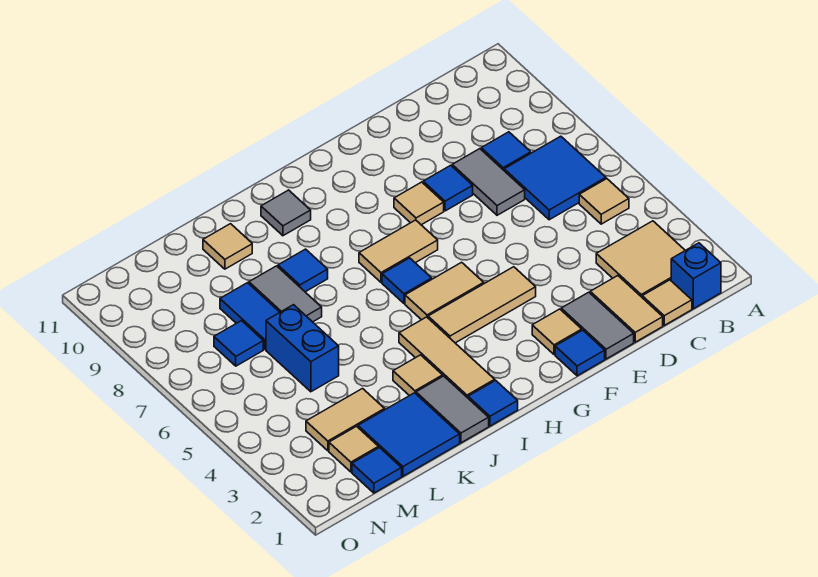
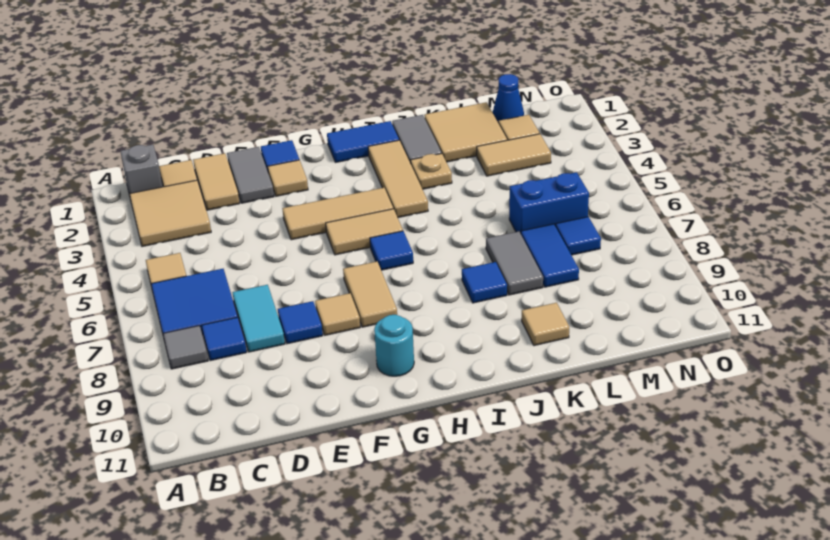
blue brick B1 level 1 -> grey brick B1 level 1
grey tile D7:D8 level 1 -> cyan tile D7:D8 level 1
tan tile G7:H7 level 1 -> tan tile G7:G8 level 1
none -> cyan round brick G10 level 1
blue tile I1 level 1 -> blue tile H1:I1 level 1
grey tile I10 level 1 -> grey tile B8 level 1
tan tile J3 level 1 -> tan plate J3 level 1
blue tile K1:L2 level 1 -> tan tile K1:L2 level 1
blue brick L5:L6 level 1 -> blue brick L6:M6 level 1
blue tile M1 level 1 -> blue cone M1 level 1

